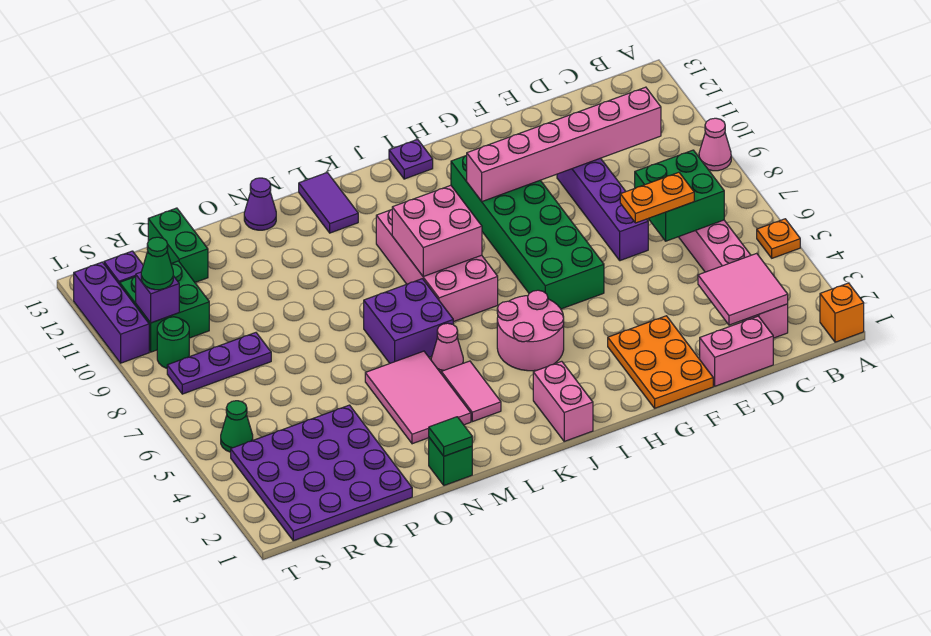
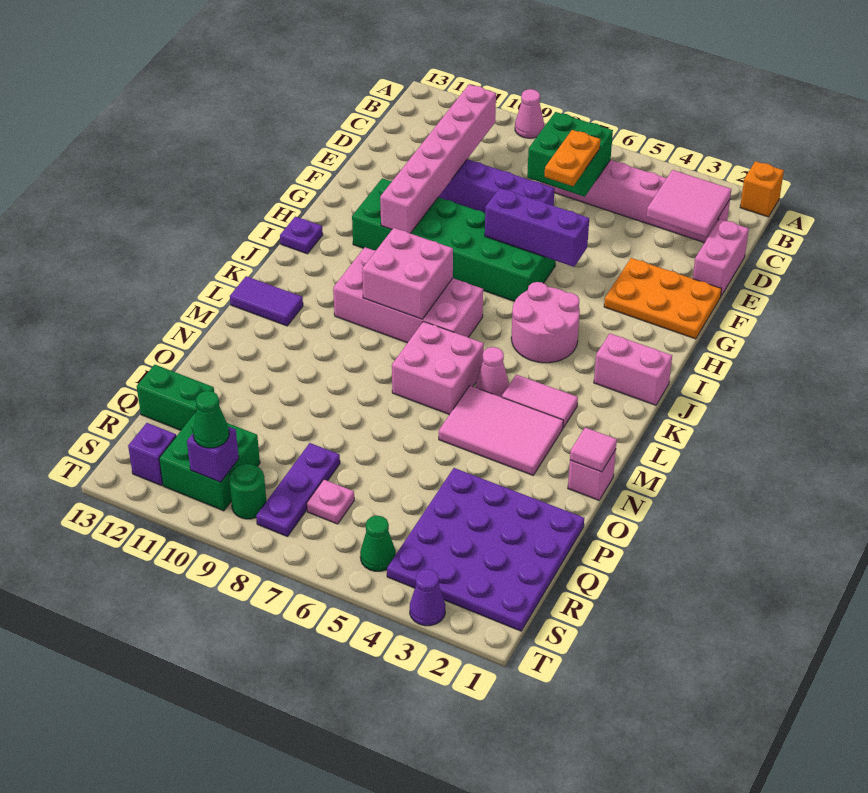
orange plate A5 level 1 -> none
purple brick L6:M7 level 1 -> pink brick L6:M7 level 1
green brick N1 level 1 -> pink brick N1 level 1
green tile N1 level 2 -> pink tile N1 level 2
purple cone N13 level 1 -> purple cone T3 level 1
none -> pink plate R7 level 1
purple brick T10:T12 level 1 -> purple brick G5:G7 level 2

